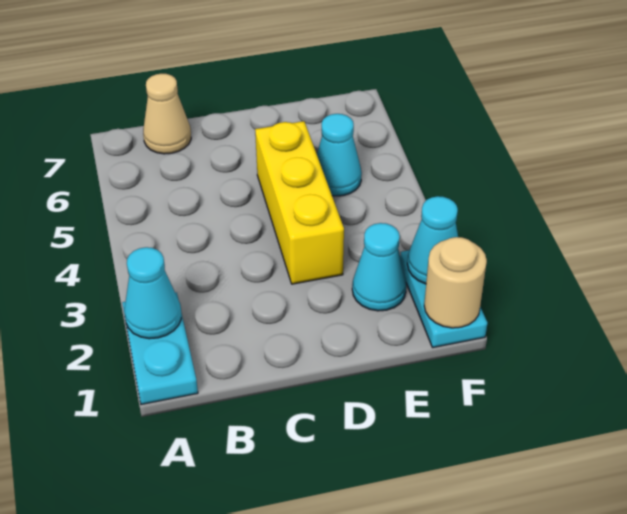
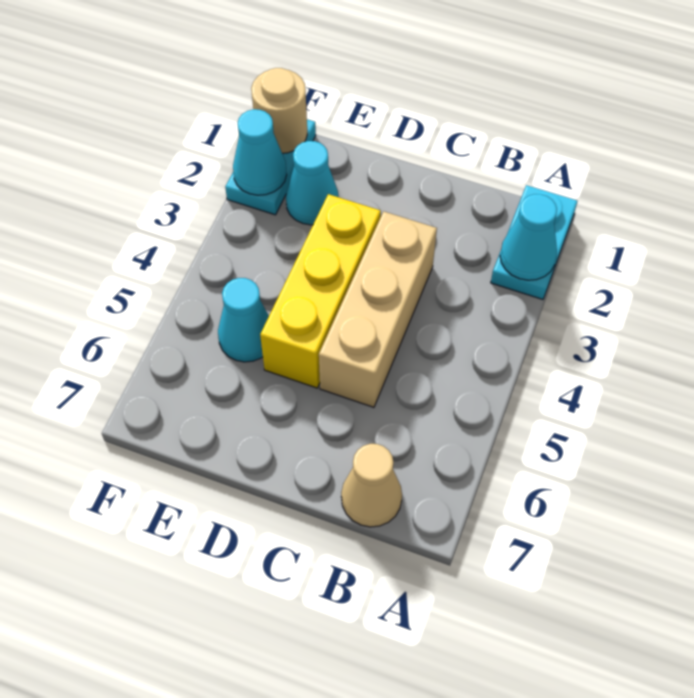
none -> tan brick C3:C5 level 1

